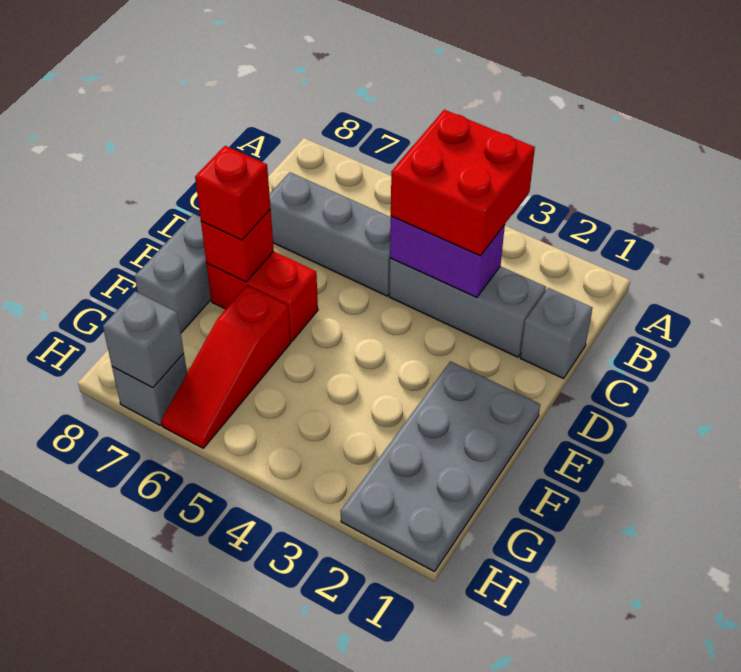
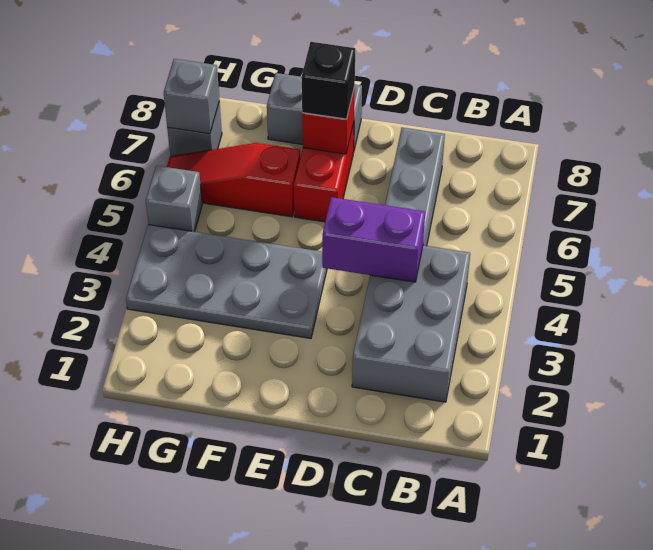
red brick B3:C4 level 3 -> none
grey brick C1 level 1 -> grey brick H5 level 1
grey brick C2:C4 level 1 -> grey brick B2:C4 level 1
purple brick C3:C4 level 2 -> purple brick C4:D4 level 2
grey plate E1:H2 level 1 -> grey plate E3:H4 level 1
red brick E7 level 3 -> black brick E7 level 3

